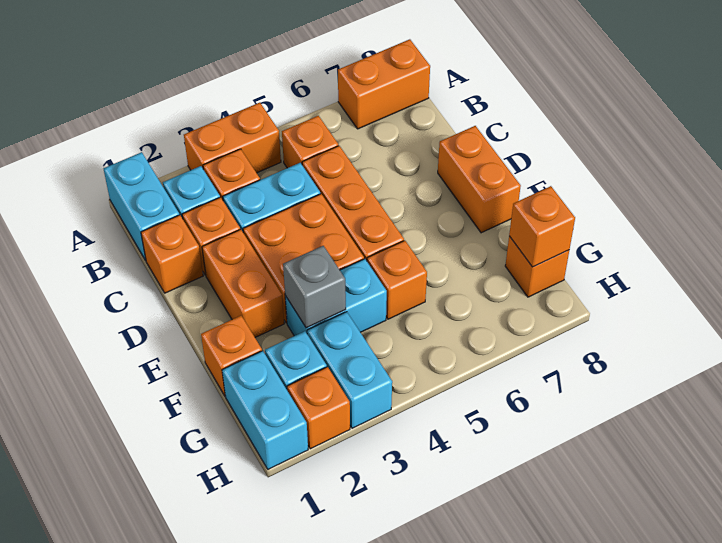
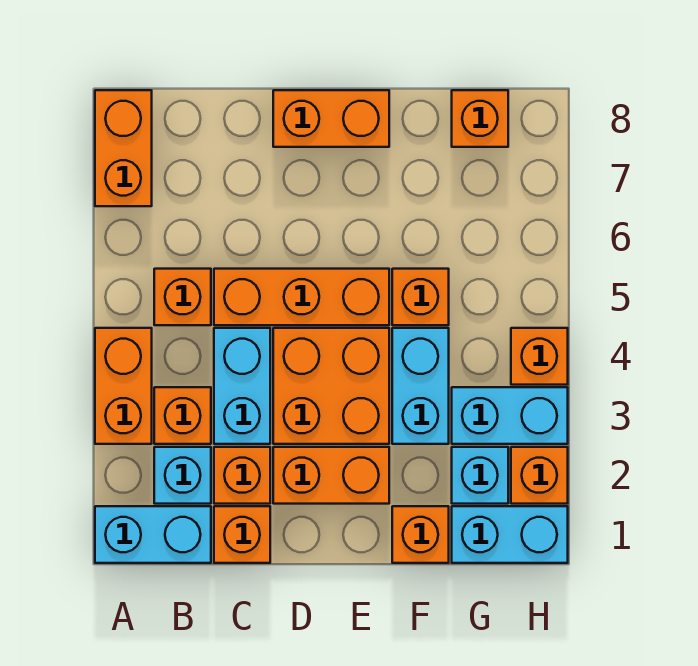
grey brick F3 level 2 -> none
orange brick G8 level 2 -> orange brick H4 level 1

